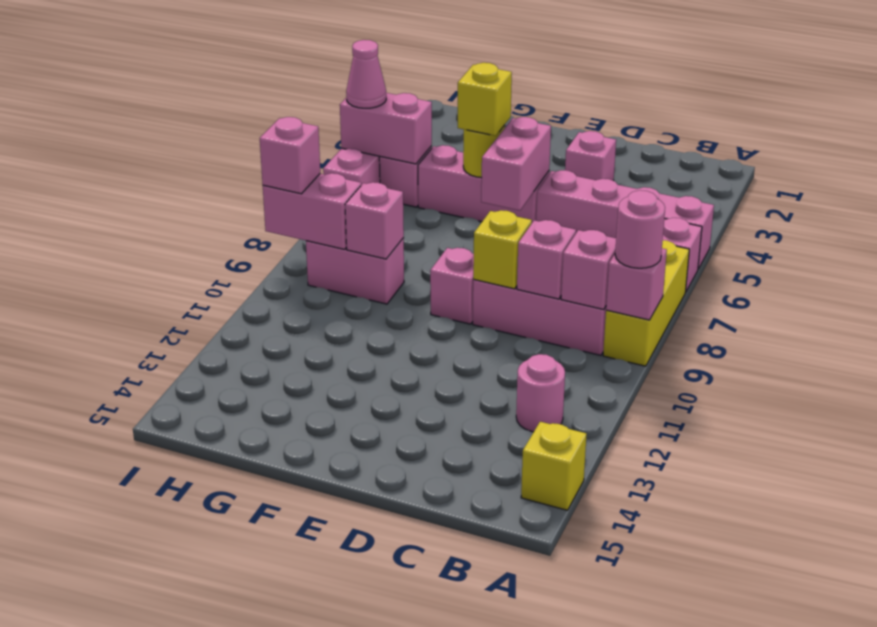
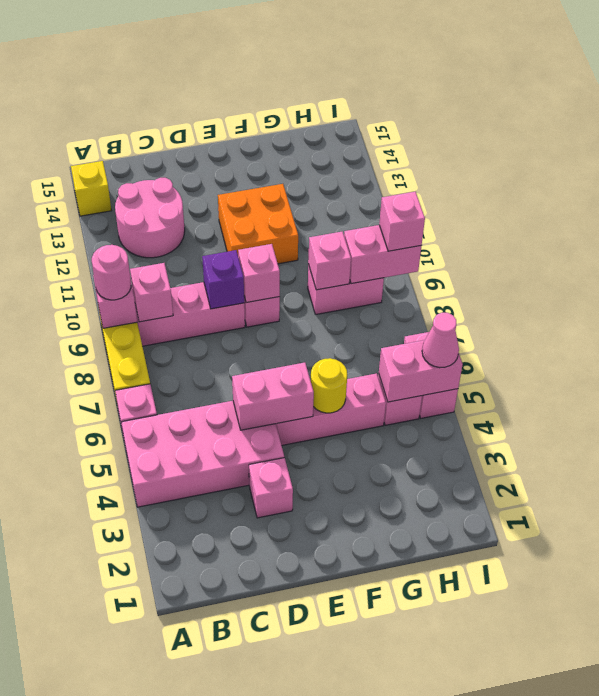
pink brick A5:D5 level 1 -> pink brick A4:D5 level 1
pink round brick B12 level 1 -> pink round brick B12:C13 level 1
pink brick C9 level 2 -> pink brick E9 level 2
yellow brick D9 level 2 -> purple brick D9 level 2
pink brick E5:E6 level 2 -> pink brick D5:E5 level 2
none -> orange brick E11:F12 level 1
yellow brick F5 level 3 -> none

